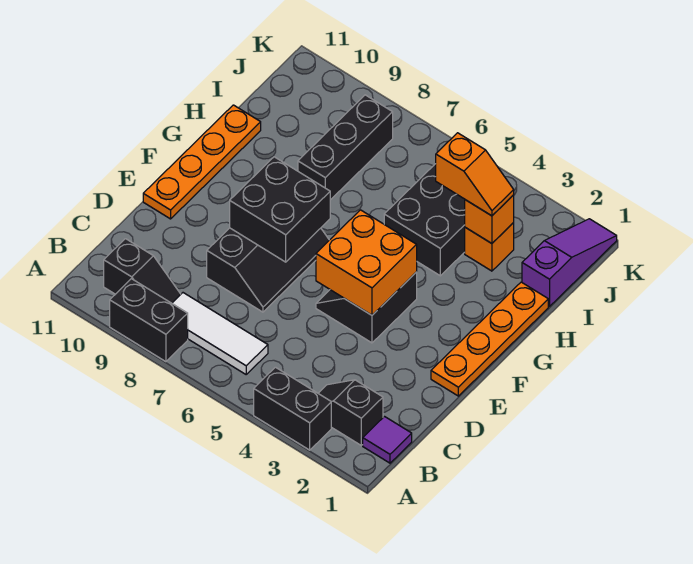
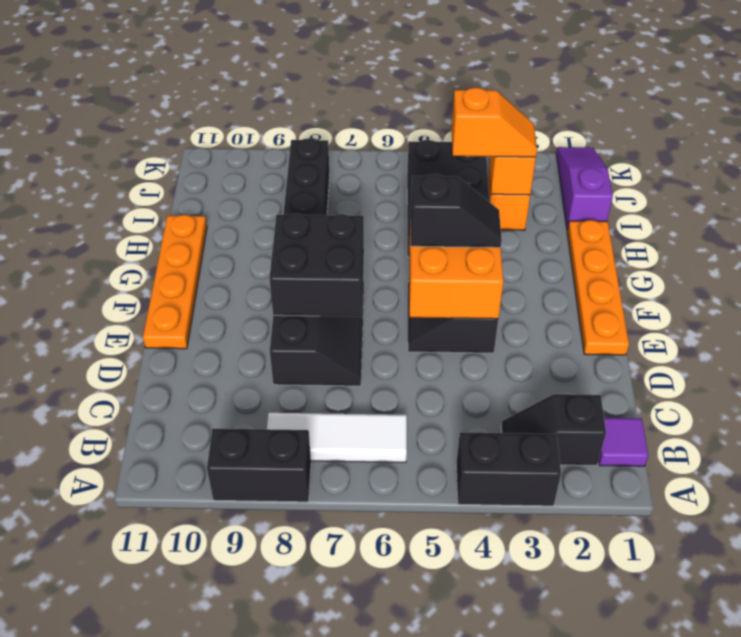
black slope B9:B10 level 1 top 10 -> black slope F4:F5 level 3 top 5

